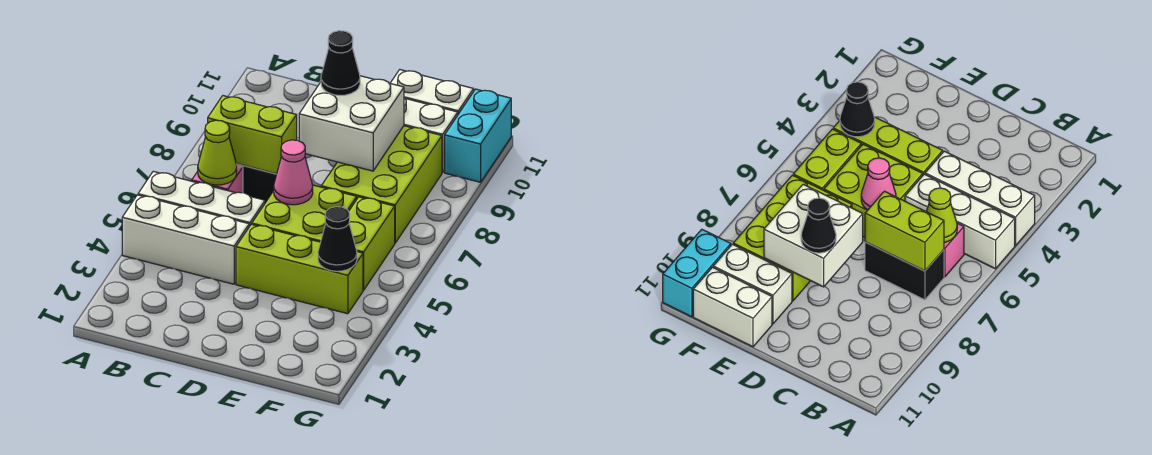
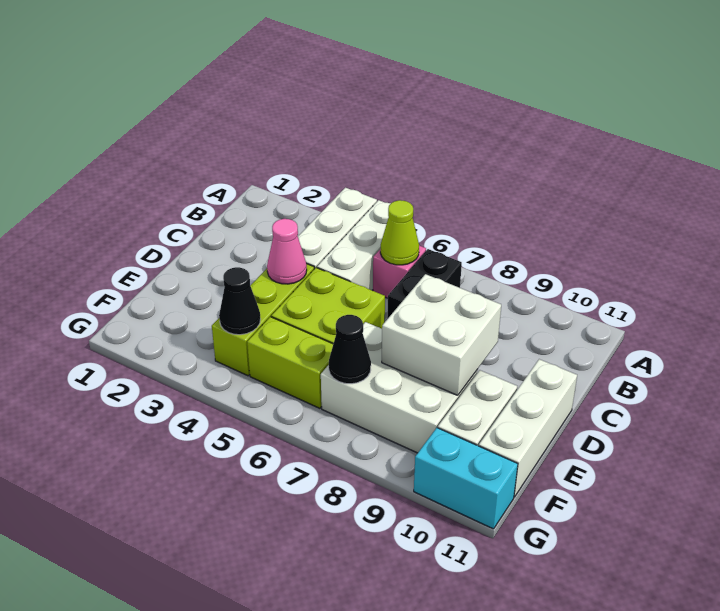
lime brick B7:C7 level 2 -> none
pink cone D6 level 2 -> pink cone D4 level 2
black cone D9 level 3 -> black cone F7 level 2
lime brick E7:F9 level 1 -> white brick E7:F9 level 1
white brick E11:F11 level 1 -> white brick D11:F11 level 1

